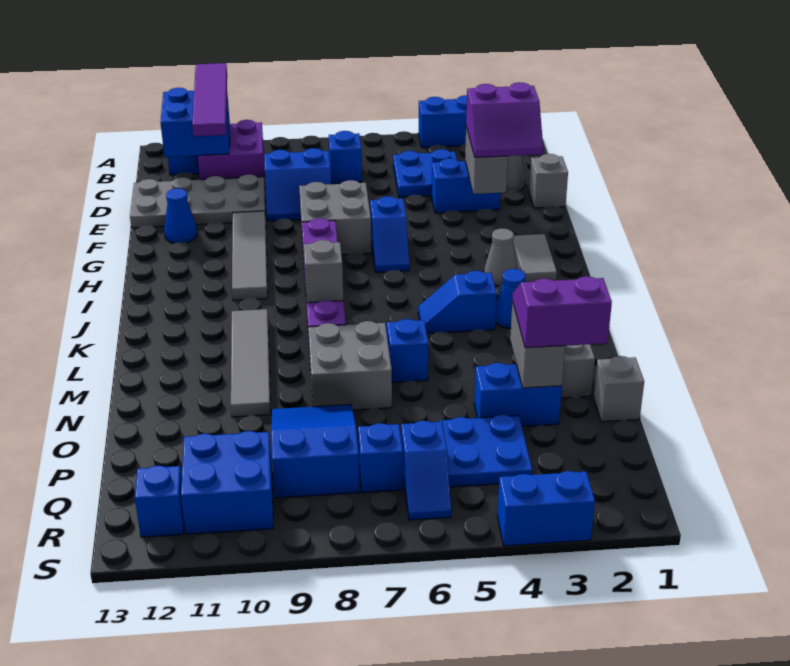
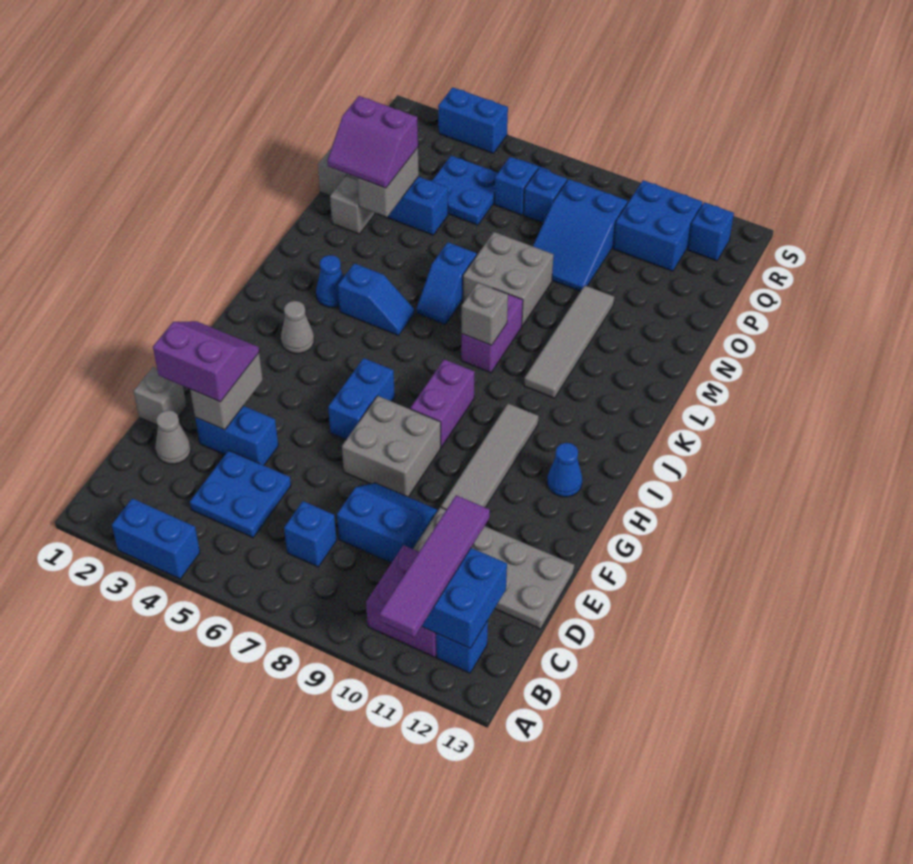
blue cone F12 level 1 -> blue cone H12 level 1
blue slope G6:H6 level 1 top G -> blue brick G6:H6 level 1
grey tile H2:I2 level 1 -> none

